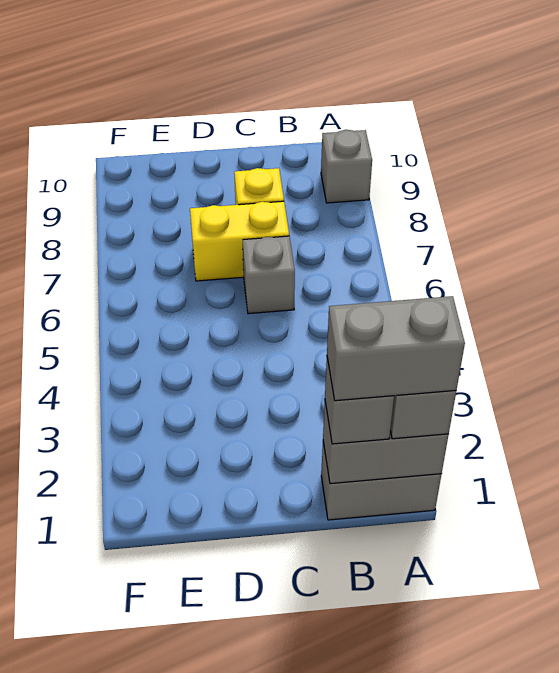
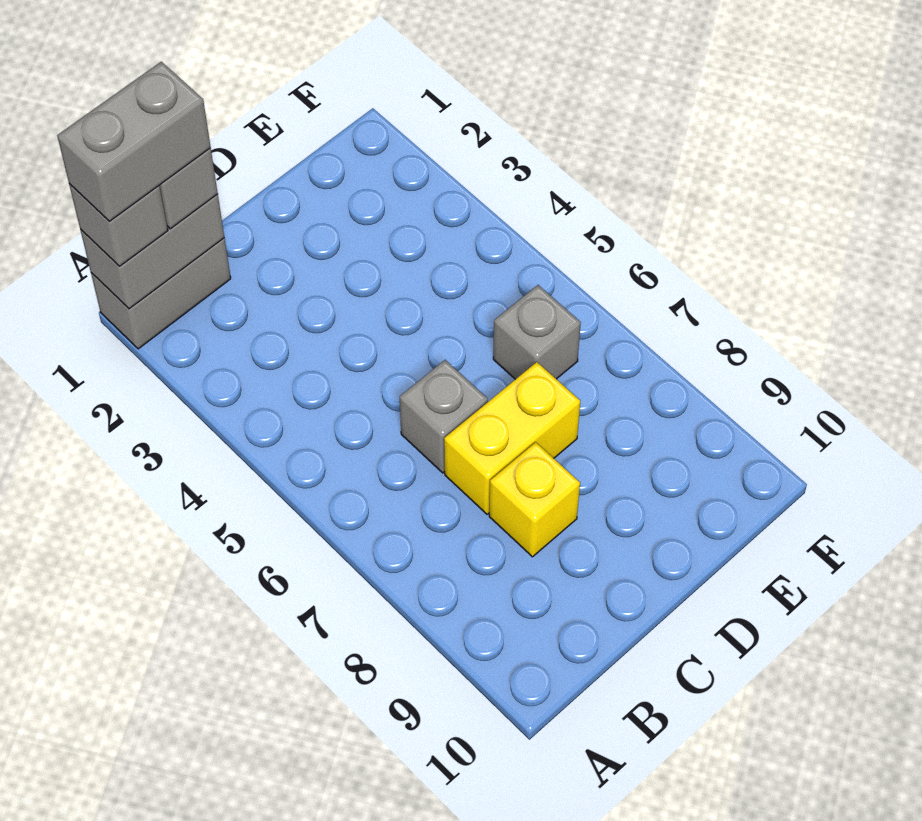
grey brick A9 level 1 -> grey brick E6 level 1

